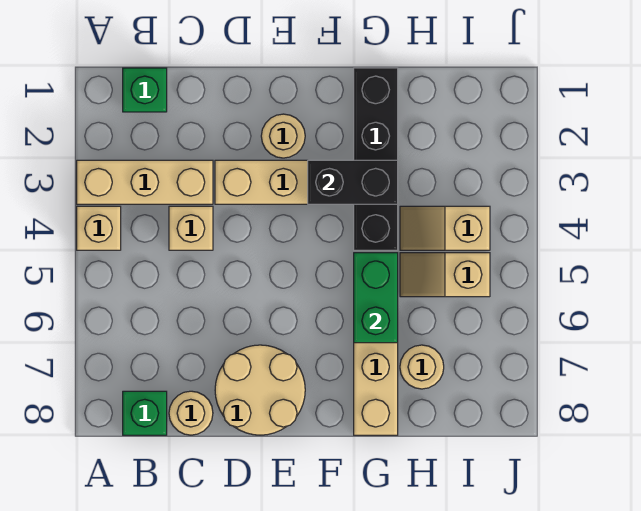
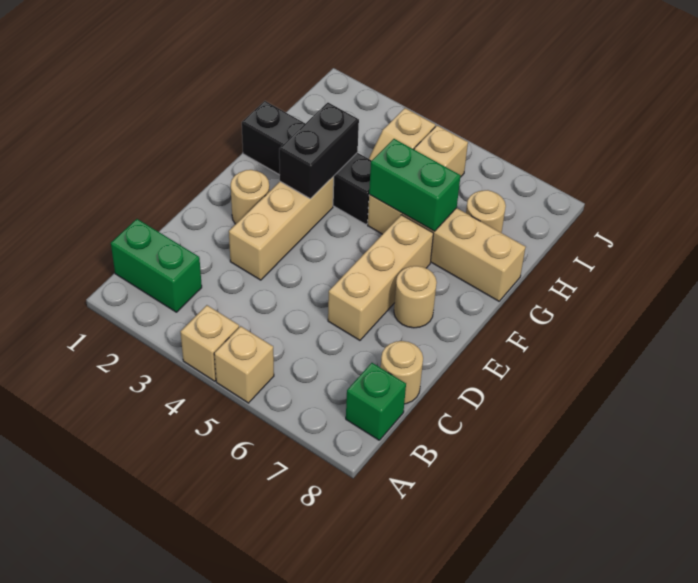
tan brick A3:C3 level 1 -> tan brick D6:F6 level 1
green brick B1 level 1 -> green brick B1:B2 level 1
tan brick C4 level 1 -> tan brick A5 level 1
tan round brick D7:E8 level 1 -> tan round brick E7 level 1

